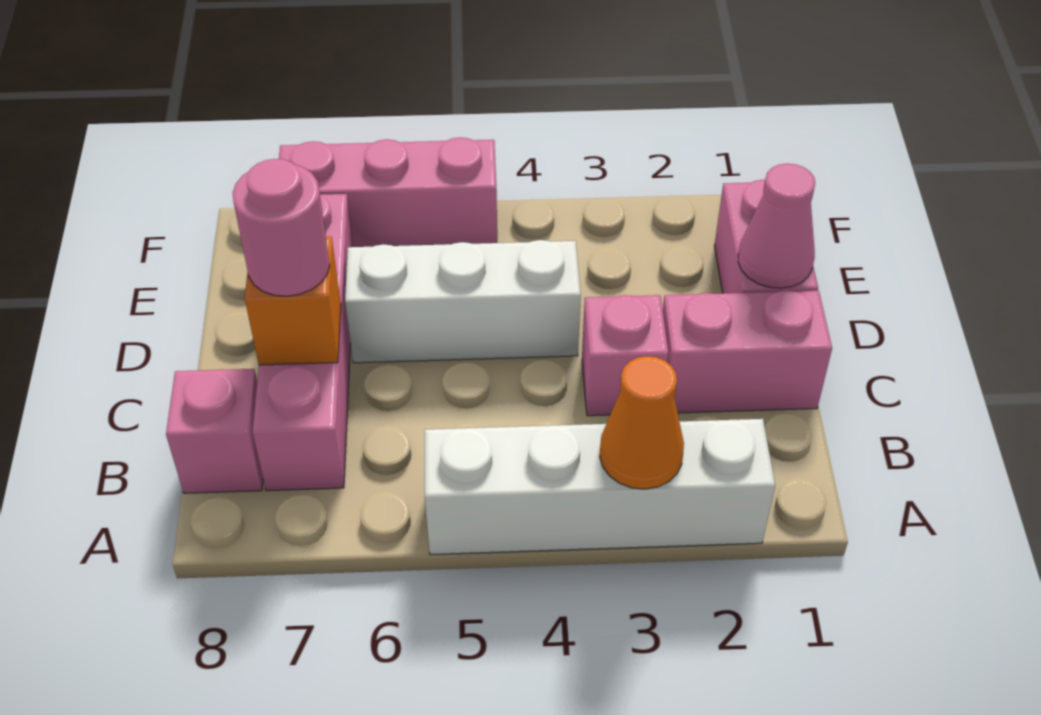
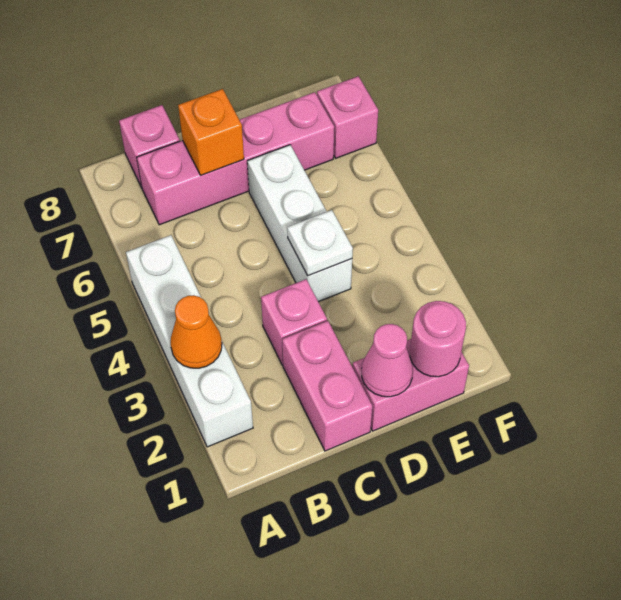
pink round brick C7 level 3 -> pink round brick E1 level 2
none -> white plate D4 level 2
pink brick F5:F7 level 1 -> pink brick F7 level 1

